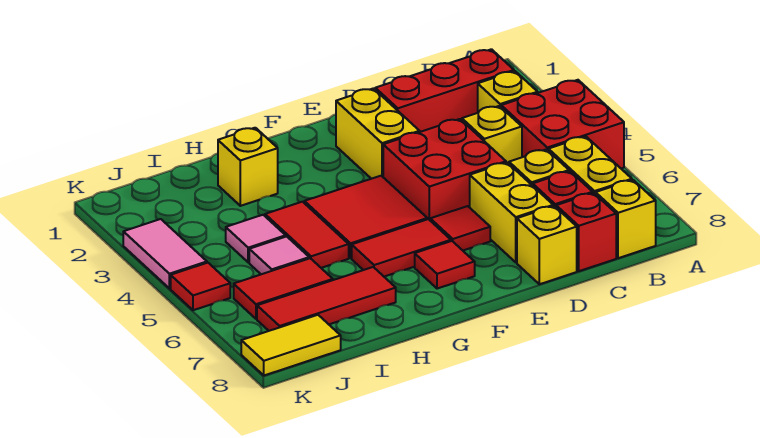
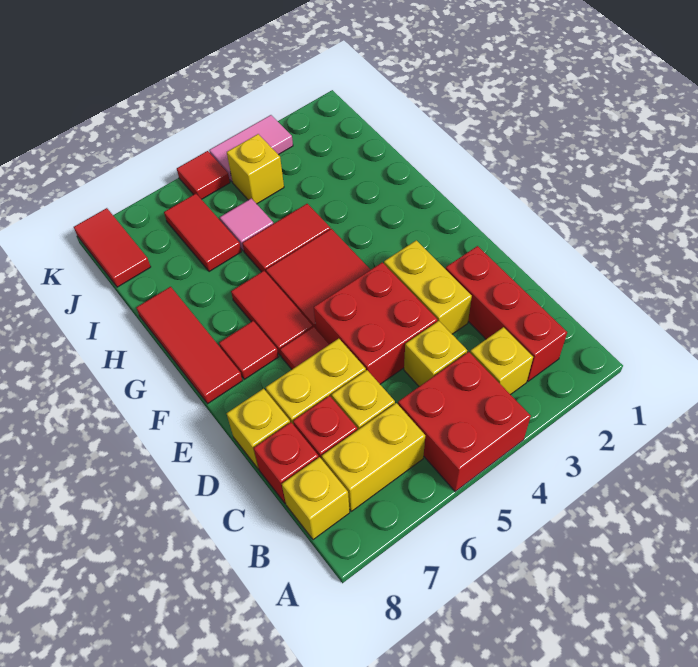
yellow brick E2:E3 level 1 -> yellow brick D3:E3 level 1
yellow brick H2 level 1 -> yellow brick J4 level 1
red tile H7:J7 level 1 -> red tile F8:H8 level 1
pink tile I4 level 1 -> none
yellow tile J8:K8 level 1 -> red tile J8:K8 level 1

